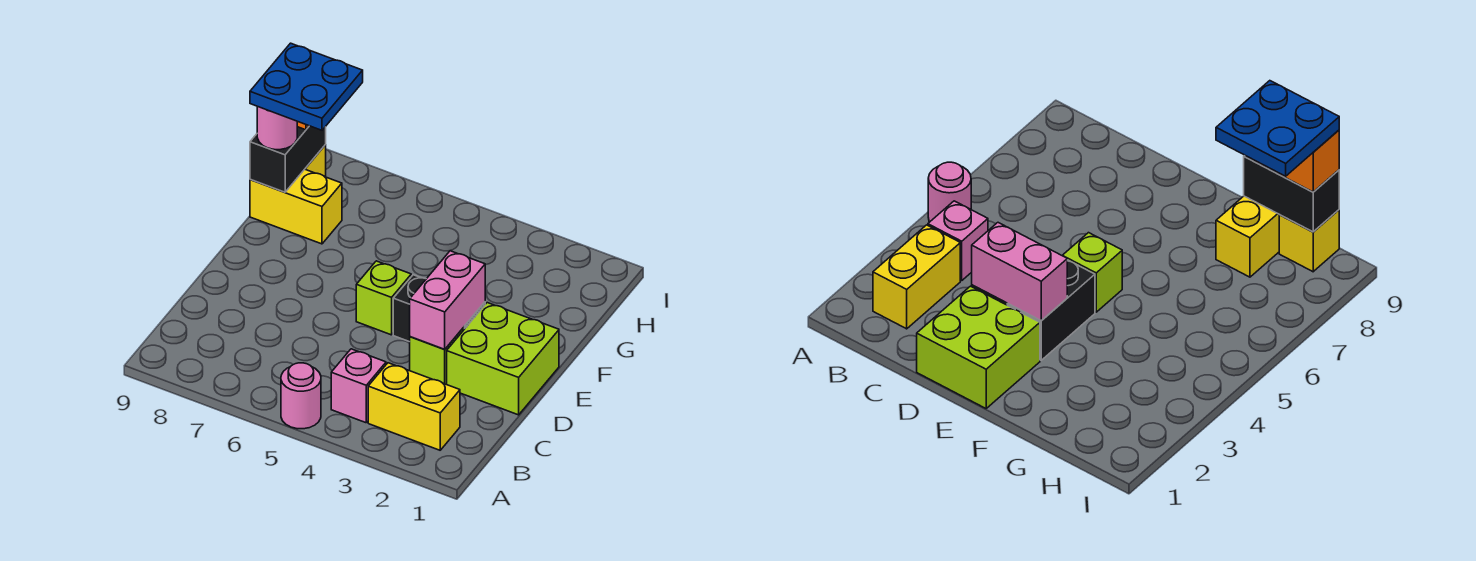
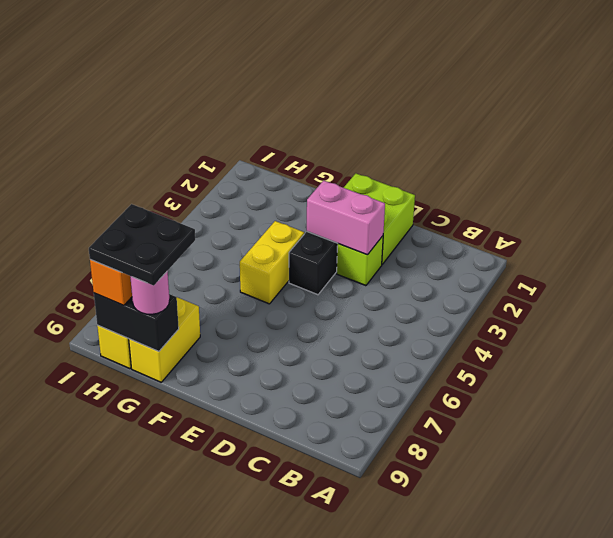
pink round brick A5 level 1 -> none
yellow brick B2:B3 level 1 -> yellow brick F4:F5 level 1
pink brick B4 level 1 -> none
lime brick E5 level 1 -> none
blue plate G8:H9 level 4 -> black plate G8:H9 level 4

